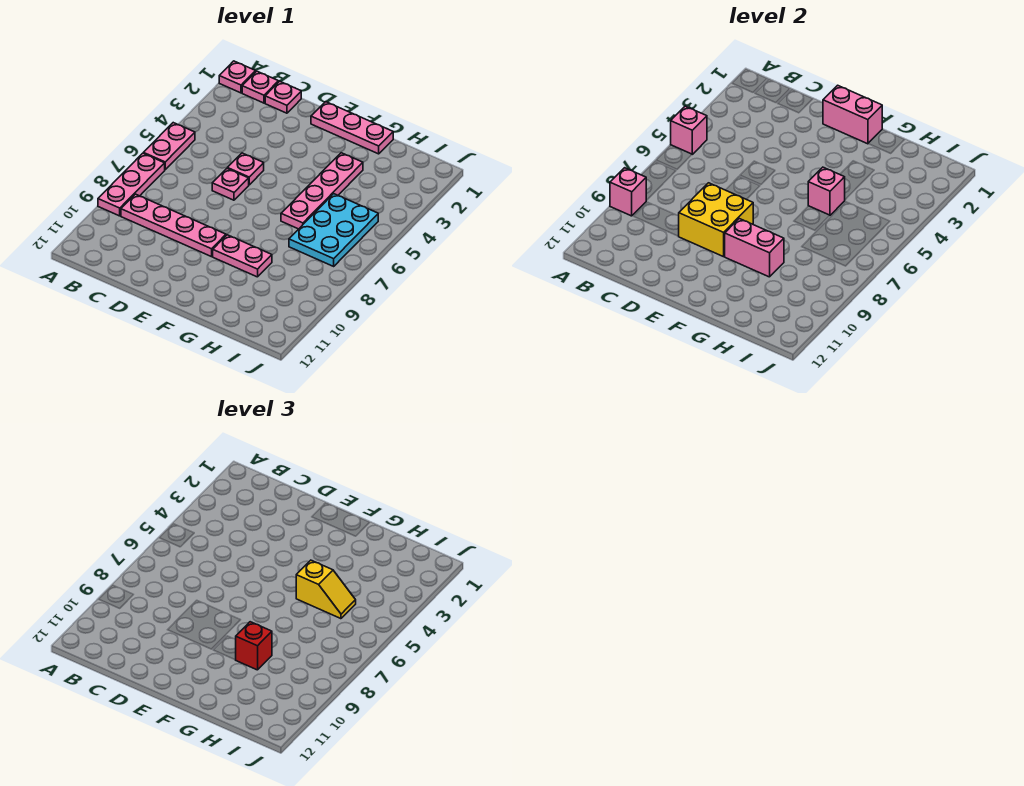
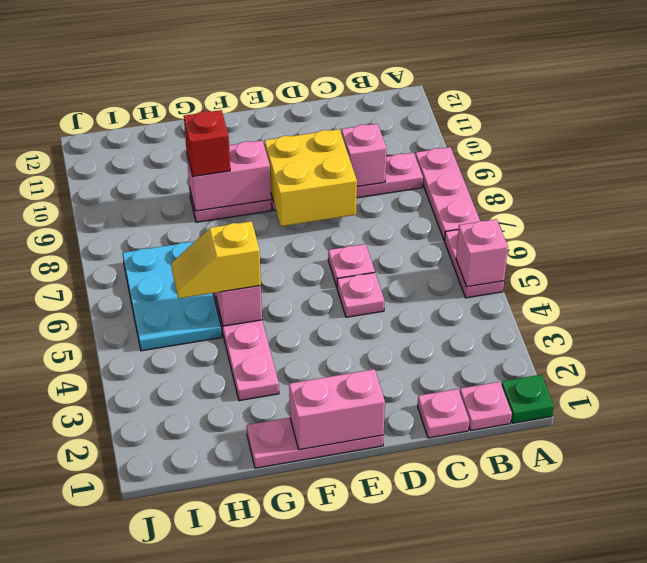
pink plate A1 level 1 -> green plate A1 level 1
pink brick A9 level 2 -> pink brick C9 level 2

